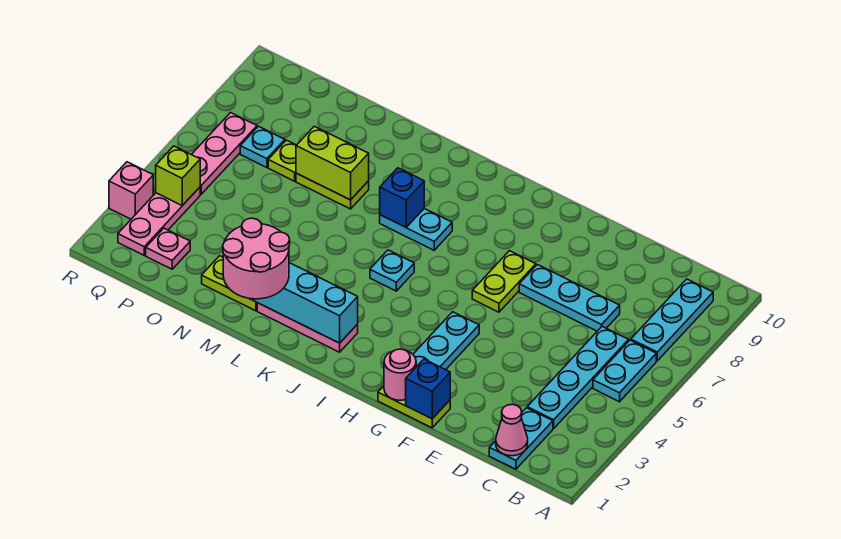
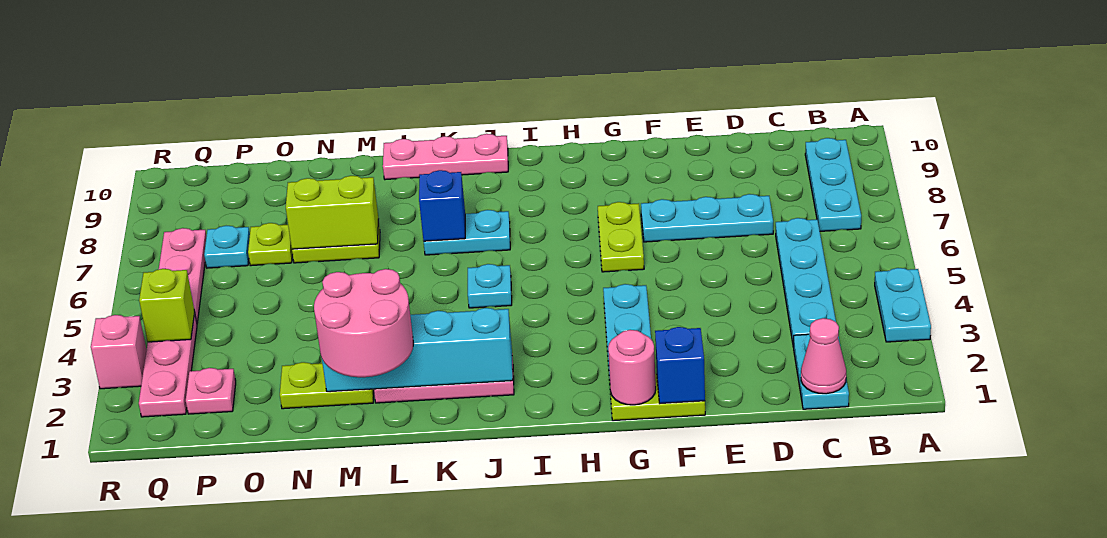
cyan plate B5:B6 level 1 -> cyan plate A3:A4 level 1
none -> pink plate J10:L10 level 1

